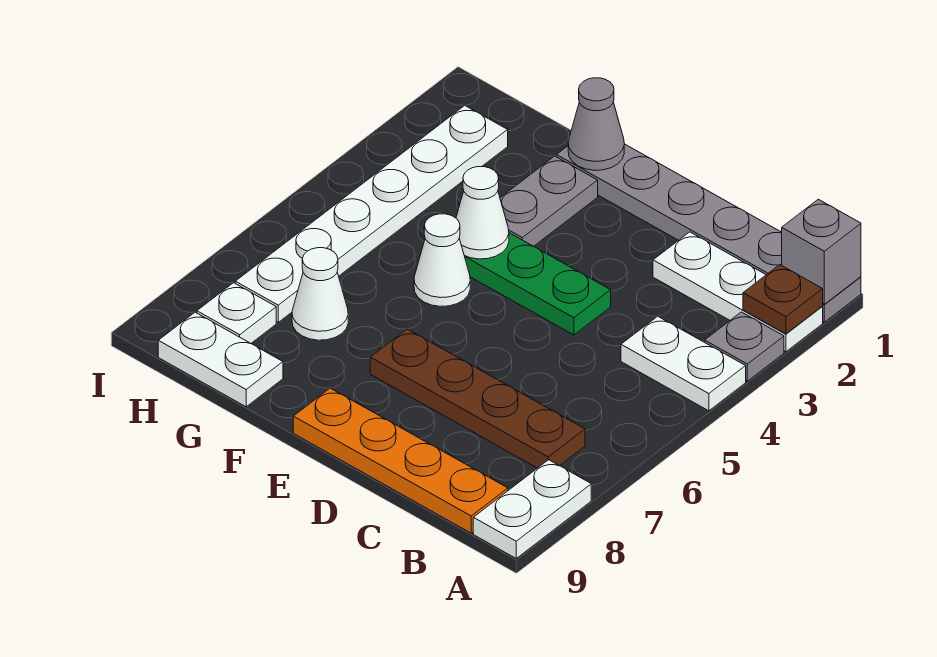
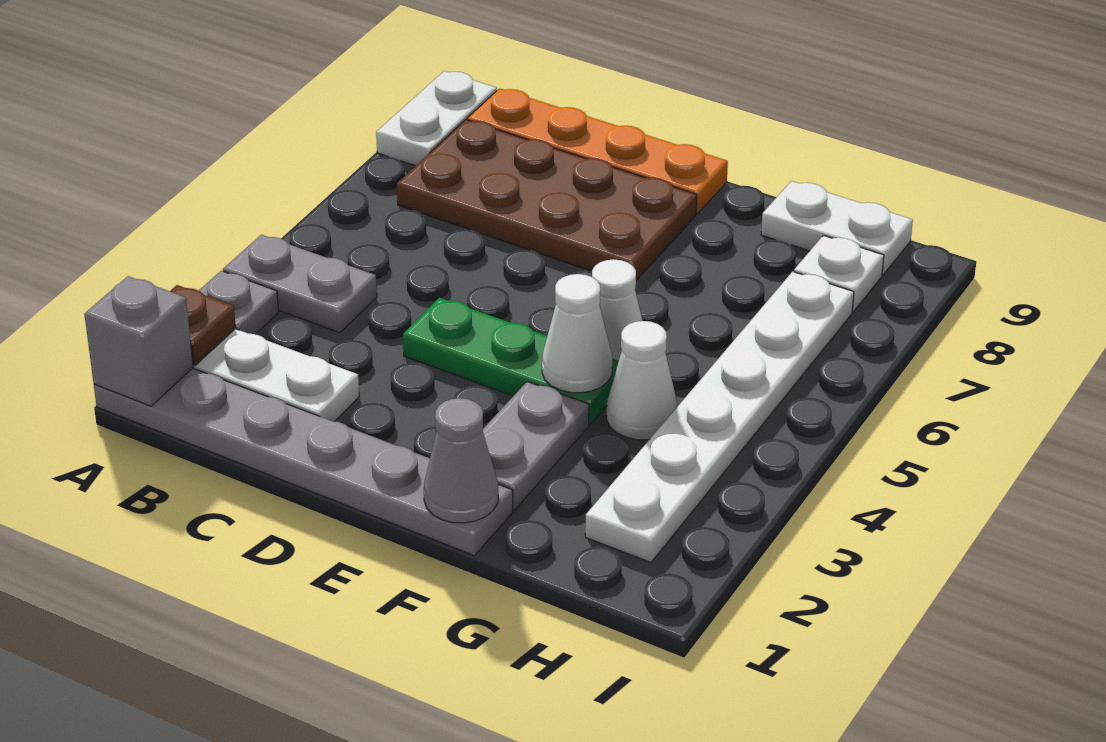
white plate A4:B4 level 1 -> grey plate A4:B4 level 1
brown plate B7:E7 level 1 -> brown plate B7:E8 level 1
white cone G7 level 1 -> white cone G4 level 1

